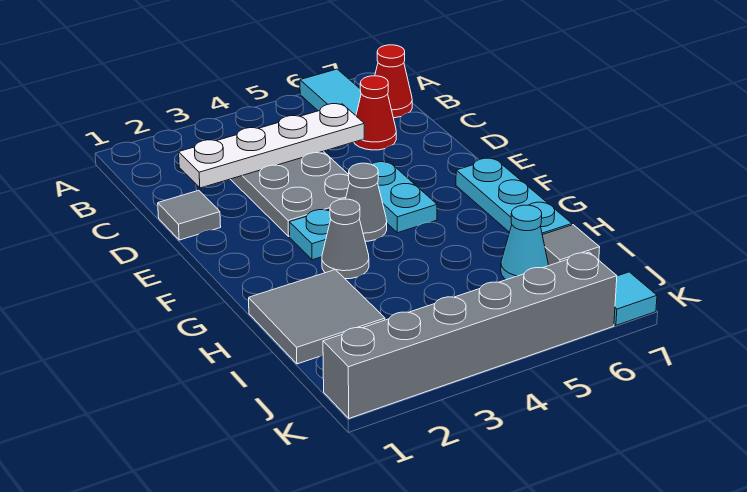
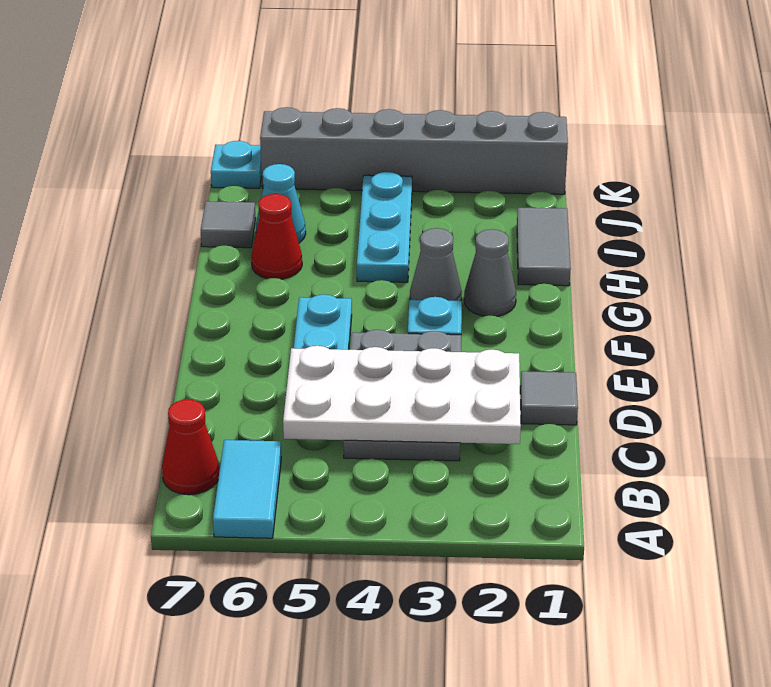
white plate C2:C5 level 2 -> white plate C2:D5 level 2
red cone C6 level 1 -> red cone H6 level 1
grey cone F4 level 1 -> grey cone G2 level 1
cyan plate F7:H7 level 1 -> cyan plate H4:J4 level 1
grey tile H1:I2 level 1 -> grey tile H1:I1 level 1
cyan tile K7 level 1 -> cyan plate K7 level 1

